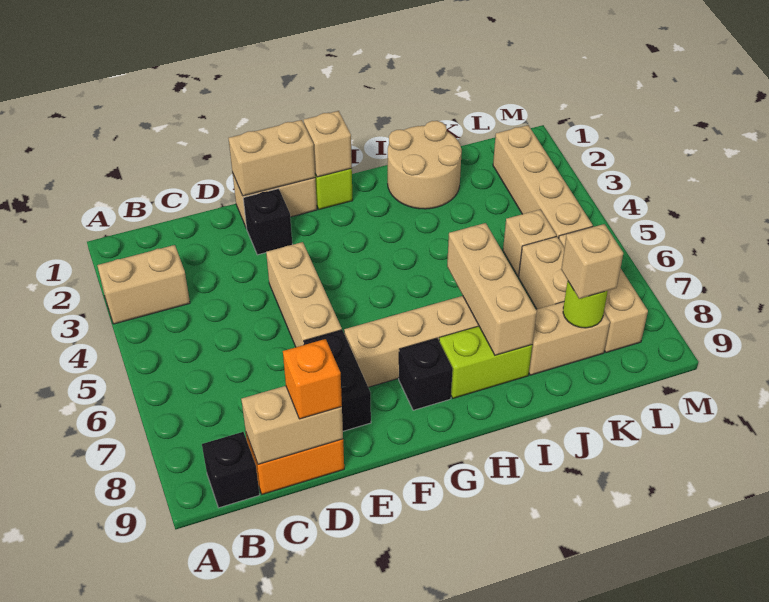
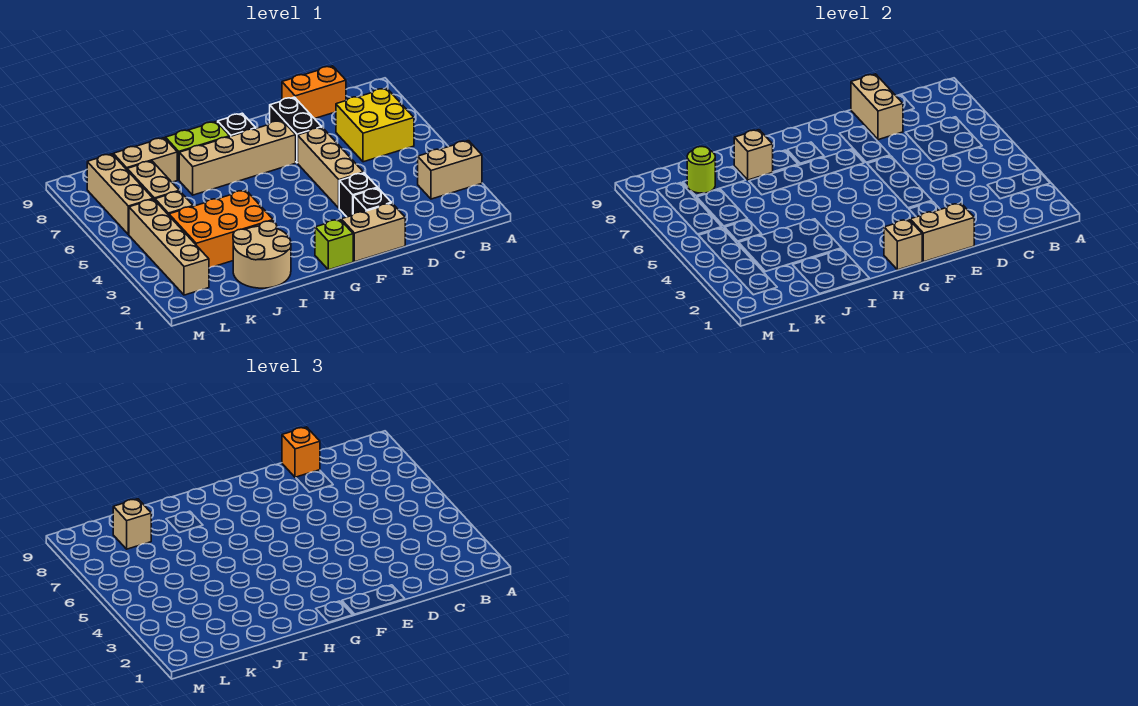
none -> yellow brick B6:C7 level 1
black brick B9 level 1 -> black brick E3 level 1
tan brick C9:D9 level 2 -> tan brick D8:D9 level 2
none -> orange brick I3:K4 level 1
tan brick I6:I8 level 2 -> tan brick I8 level 2

